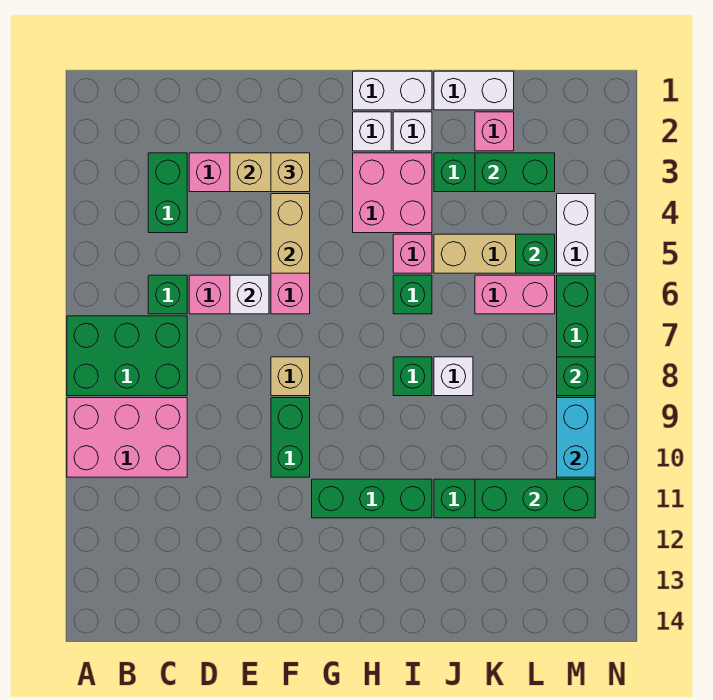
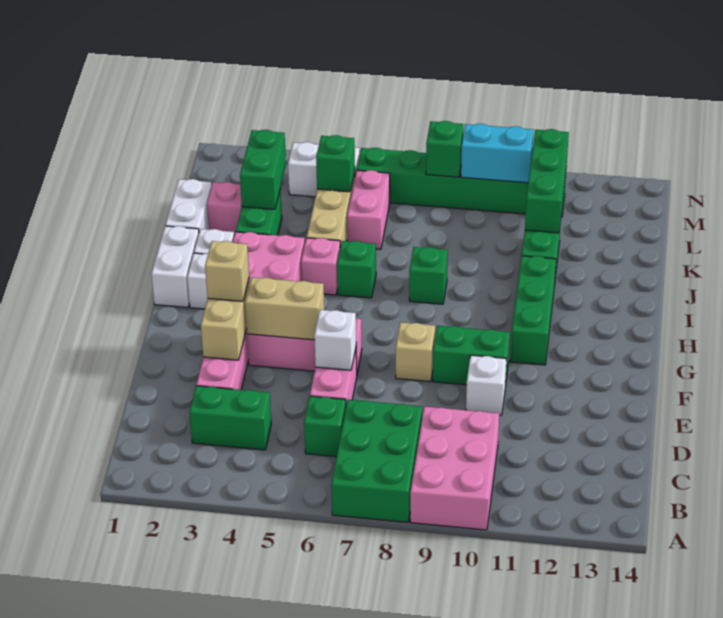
white brick J8 level 1 -> white brick E10 level 1

